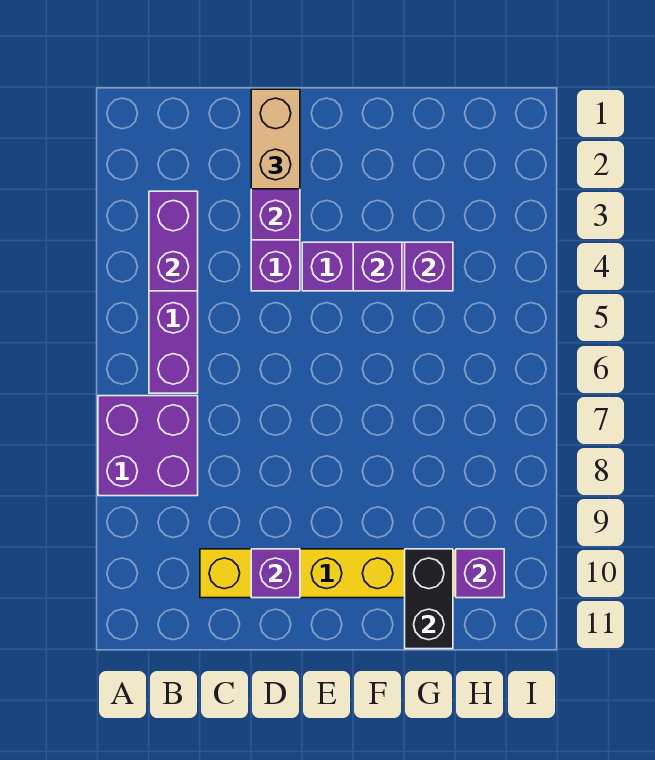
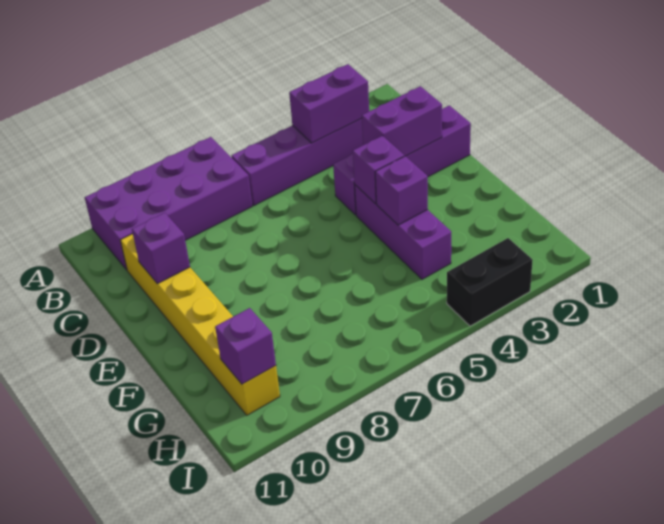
purple brick A7:B8 level 1 -> purple brick A7:B10 level 1
tan brick D1:D2 level 3 -> none
purple brick G4 level 2 -> purple brick E4 level 2
black brick G10:G11 level 2 -> black brick I3:I4 level 1

